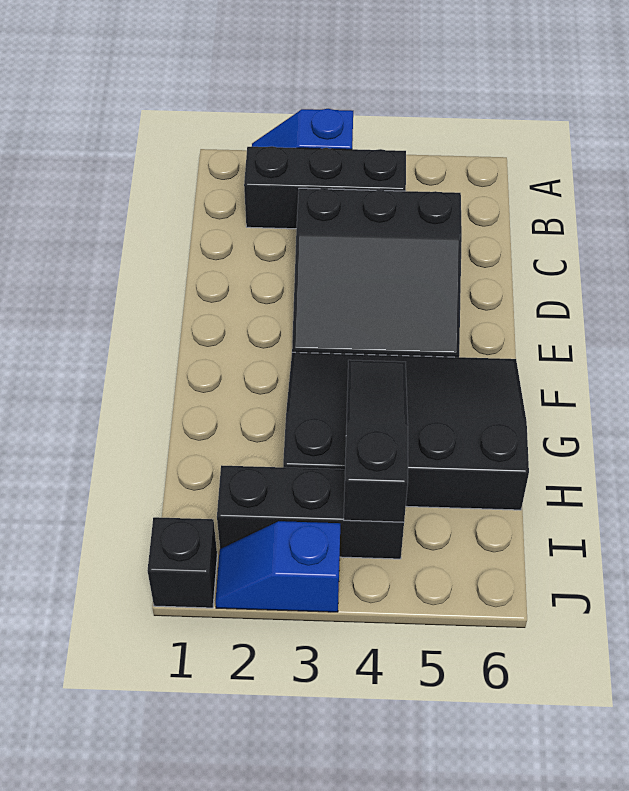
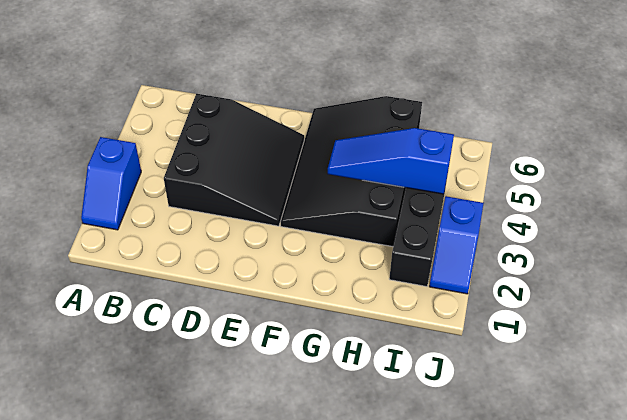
black brick B2:B4 level 1 -> none
black slope G4:I4 level 2 top I -> blue slope G4:I4 level 2 top I
black brick J1 level 1 -> none

